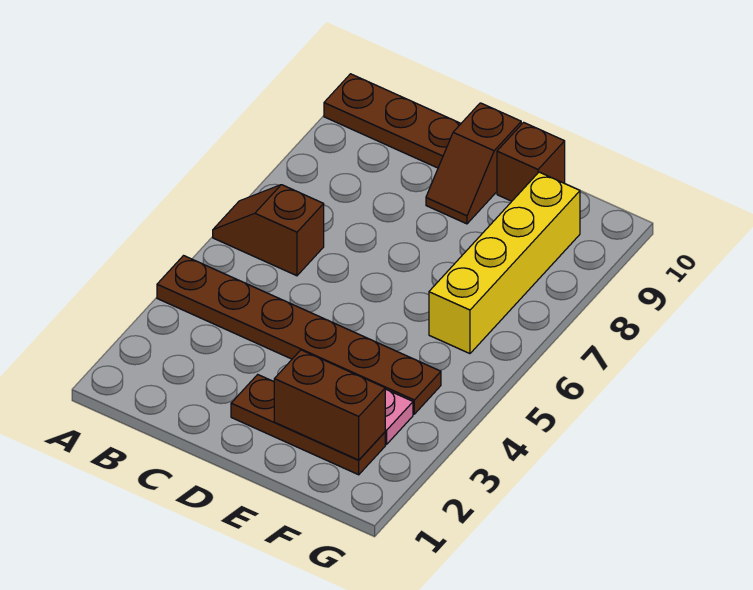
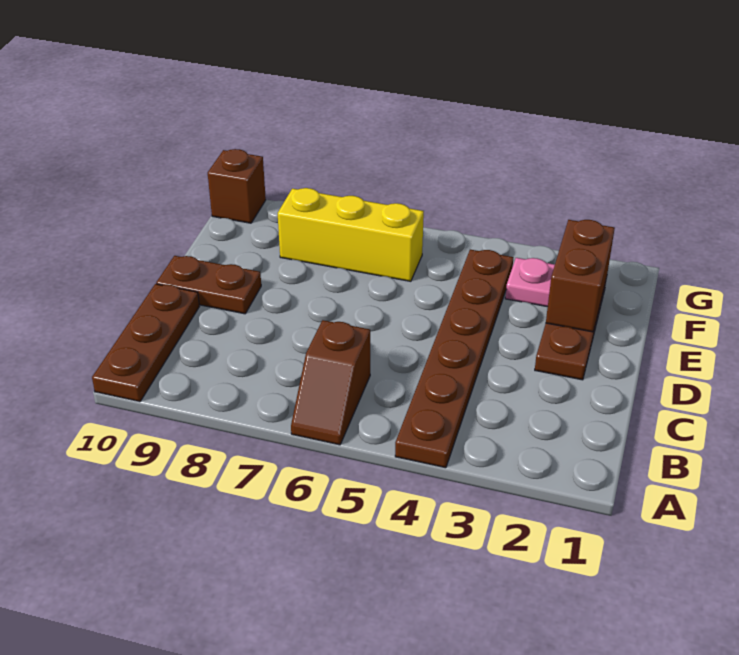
brown slope D9:D10 level 1 top 10 -> brown plate D9:D10 level 1
brown brick E10 level 1 -> brown brick G10 level 1
yellow brick F6:F9 level 1 -> yellow brick F6:F8 level 1

